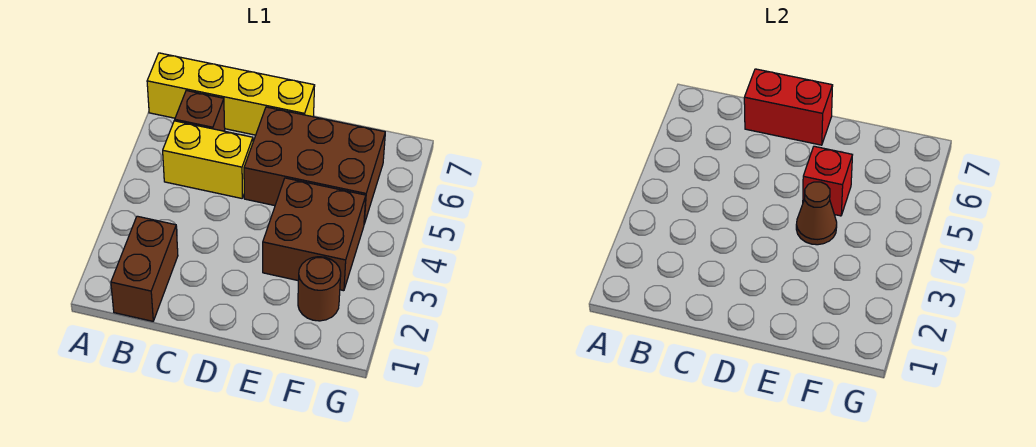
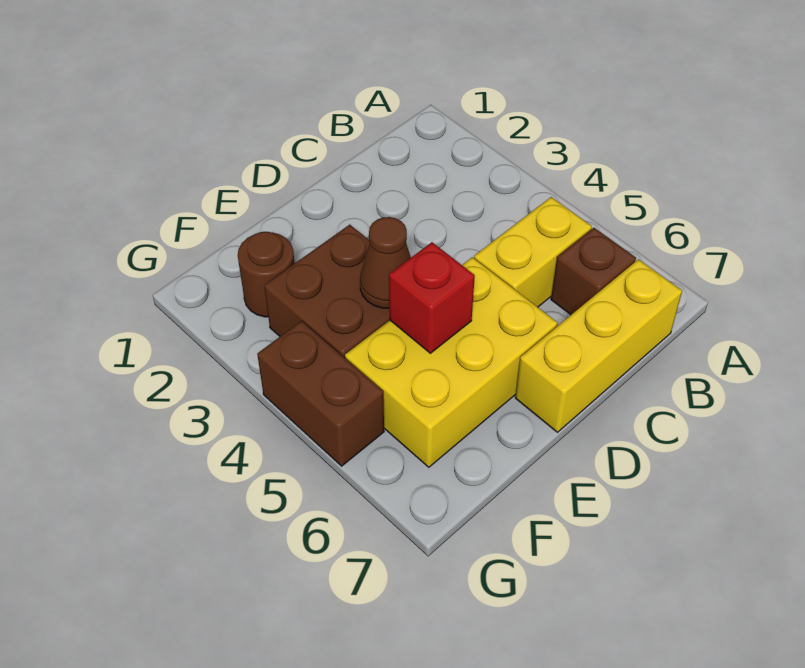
yellow brick A7:D7 level 1 -> yellow brick B7:D7 level 1
brown brick B1:B2 level 1 -> brown brick G4:G5 level 1
red brick C7:D7 level 2 -> none
brown brick D5:F6 level 1 -> yellow brick D5:F6 level 1

